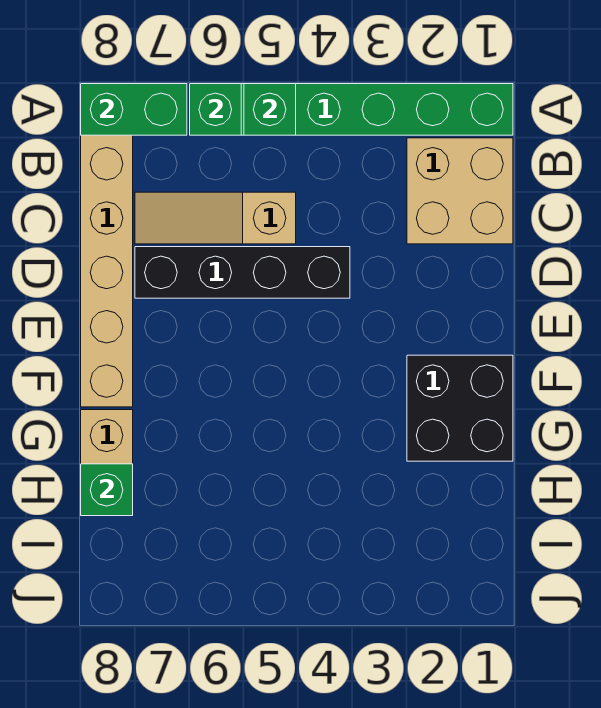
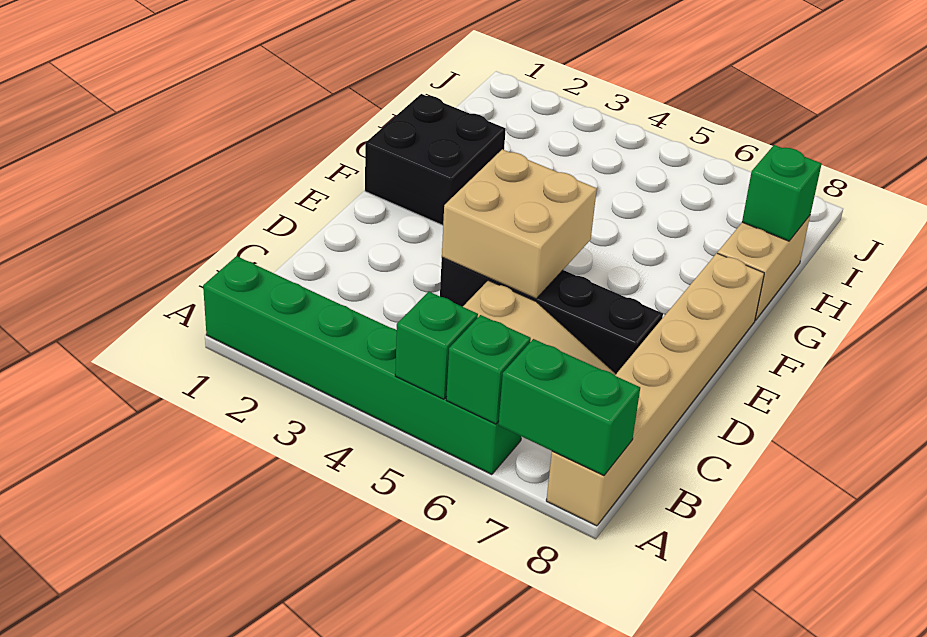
tan brick B1:C2 level 1 -> tan brick D4:E5 level 2

